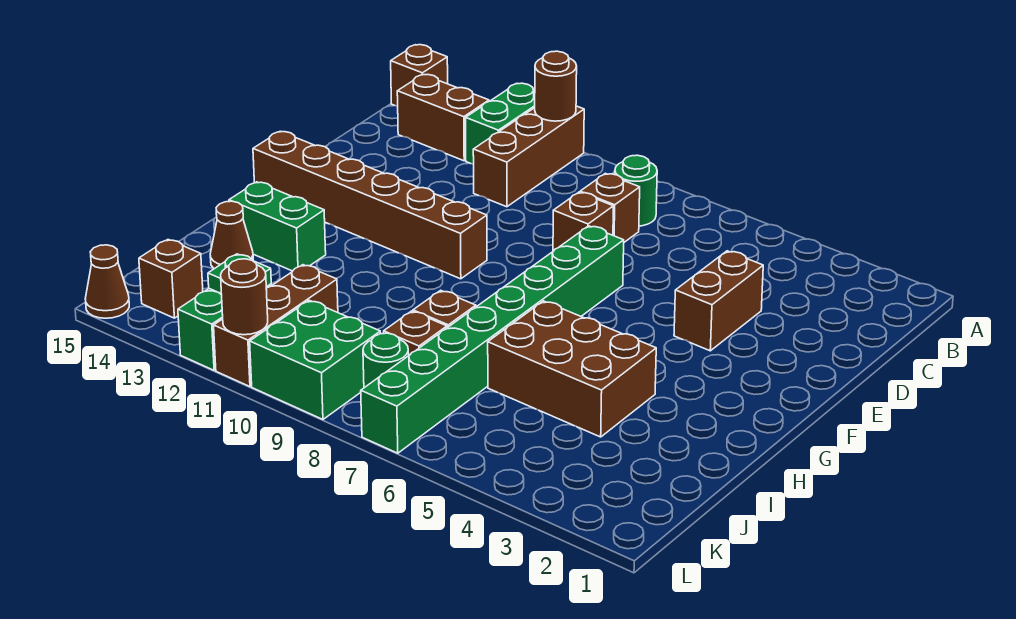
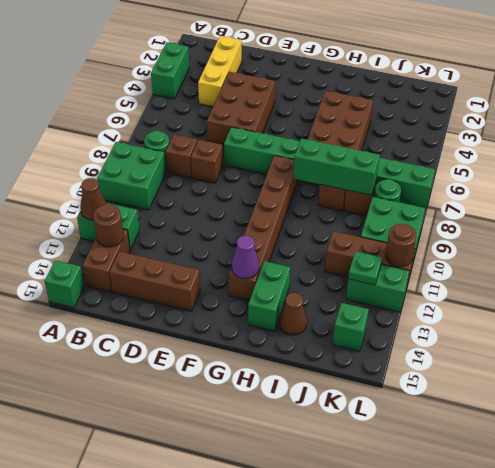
none -> green brick A3:A4 level 1
none -> green brick A9:B10 level 1
brown brick A11:C11 level 1 -> brown brick C14:E14 level 1
brown round brick A11 level 2 -> brown round brick B13 level 2
brown brick A15 level 1 -> green brick A15 level 1
none -> yellow brick C2:C4 level 1
brown brick D4:E4 level 1 -> brown brick D4:E6 level 1
brown brick F10:F15 level 1 -> brown brick G8:G13 level 1
none -> purple cone G13 level 2
none -> green brick H8:J8 level 2
brown brick K14 level 1 -> green brick K14 level 1
brown cone L15 level 1 -> brown cone A12 level 2

